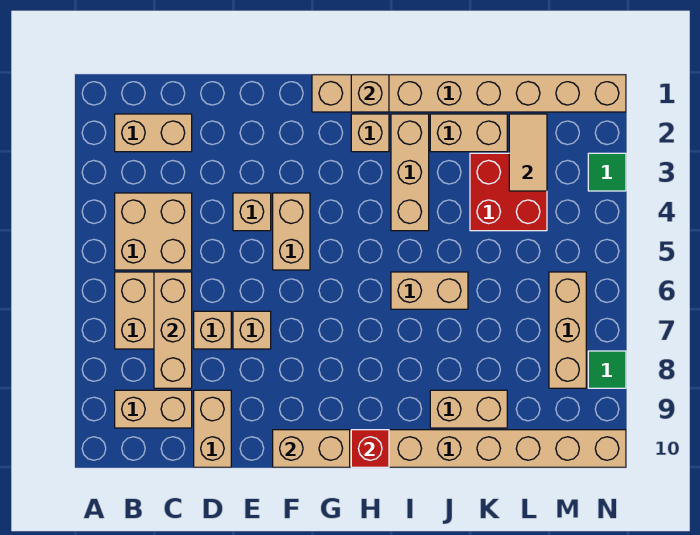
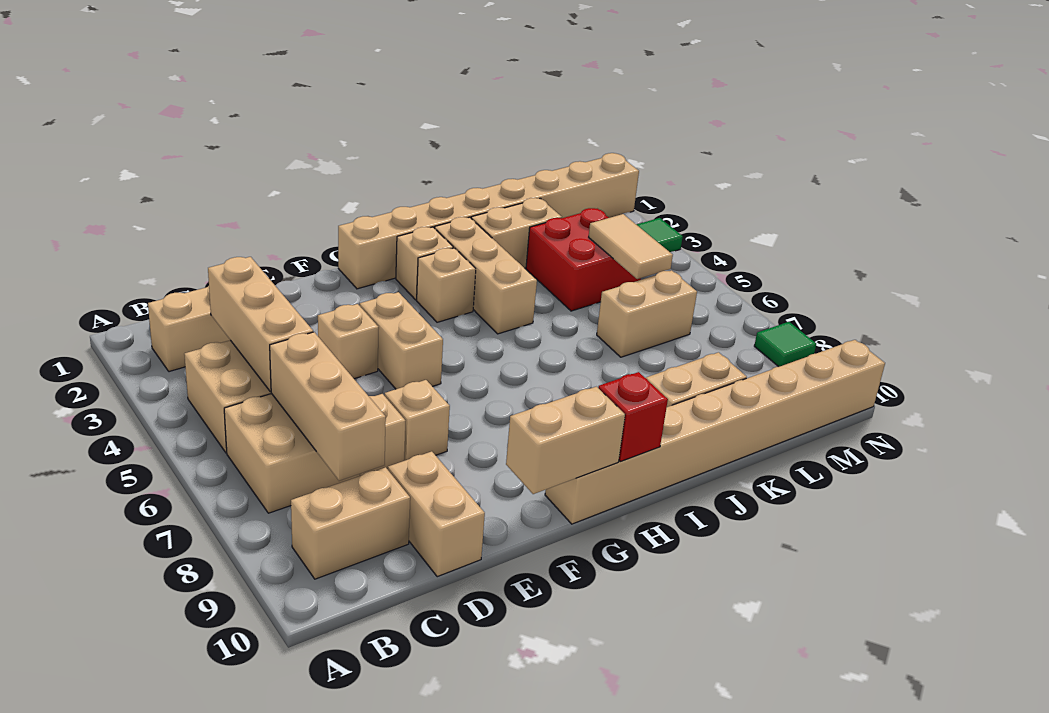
tan brick H1 level 2 -> tan brick H3 level 1
tan brick I6:J6 level 1 -> tan brick K6:L6 level 1
tan tile L2:L3 level 2 -> tan tile L4:L5 level 2
tan brick M6:M8 level 1 -> tan brick C3:C5 level 2

